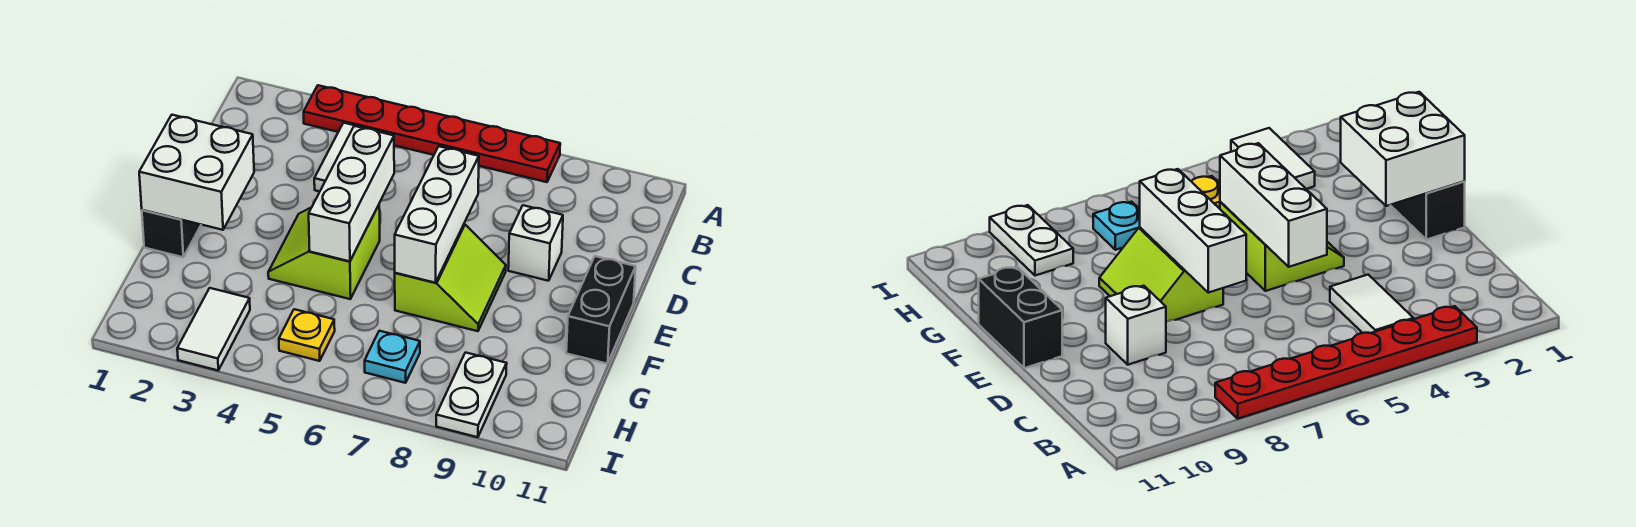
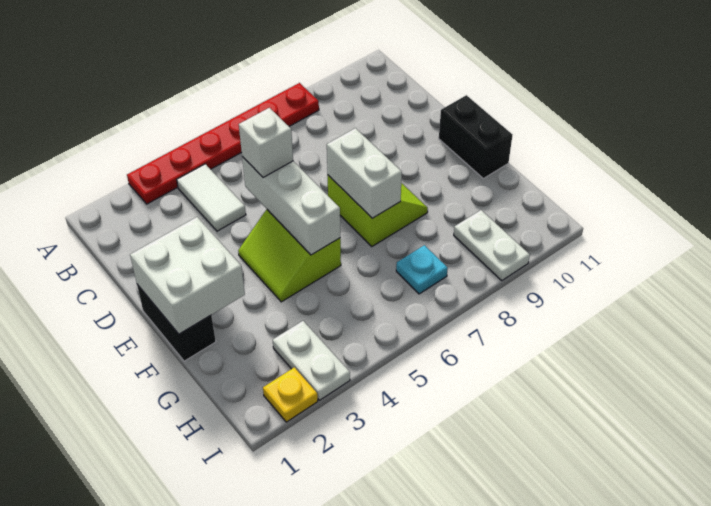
white brick D7:F7 level 2 -> white brick E7:F7 level 2
white brick D9 level 1 -> white brick D5 level 3
white tile H3:I3 level 1 -> white plate H3:I3 level 1
yellow plate H5 level 1 -> yellow plate I2 level 1

